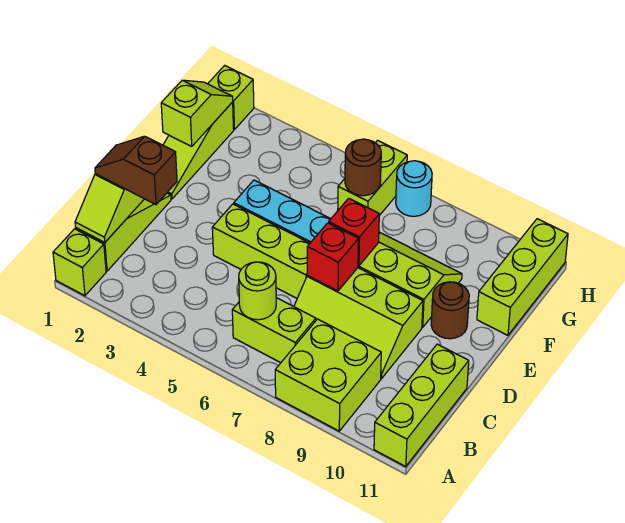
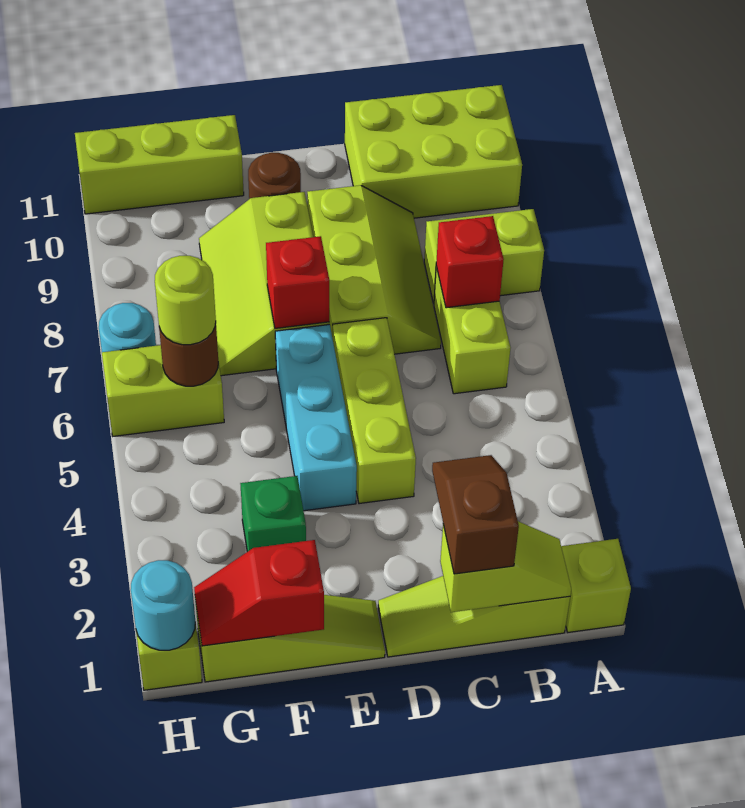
lime brick A8:B9 level 1 -> lime brick A8:B8 level 1
lime brick A11:C11 level 1 -> lime brick A10:C11 level 1
lime round brick B6 level 2 -> lime round brick G6 level 3
brown slope C1:C2 level 3 top 2 -> brown slope C1:C2 level 3 top 1
red brick D7 level 2 -> red brick B7 level 2
lime slope F1:G1 level 2 top F -> red slope F1:G1 level 2 top F
none -> green brick F3 level 1
none -> cyan round brick H1 level 2

